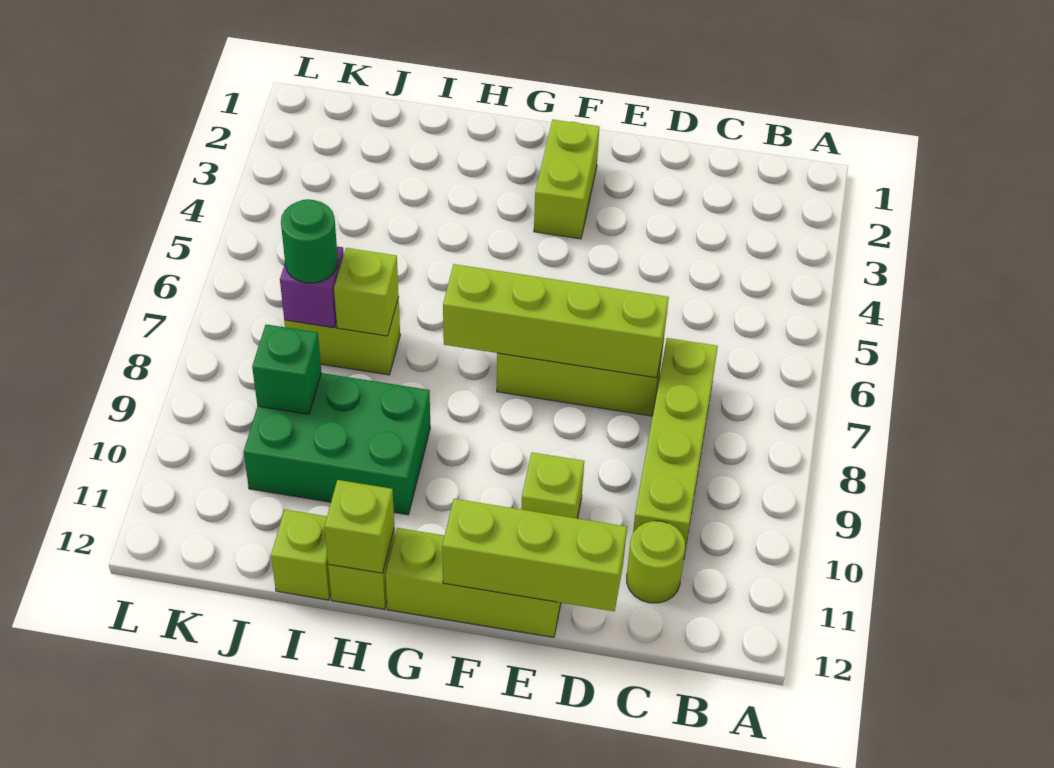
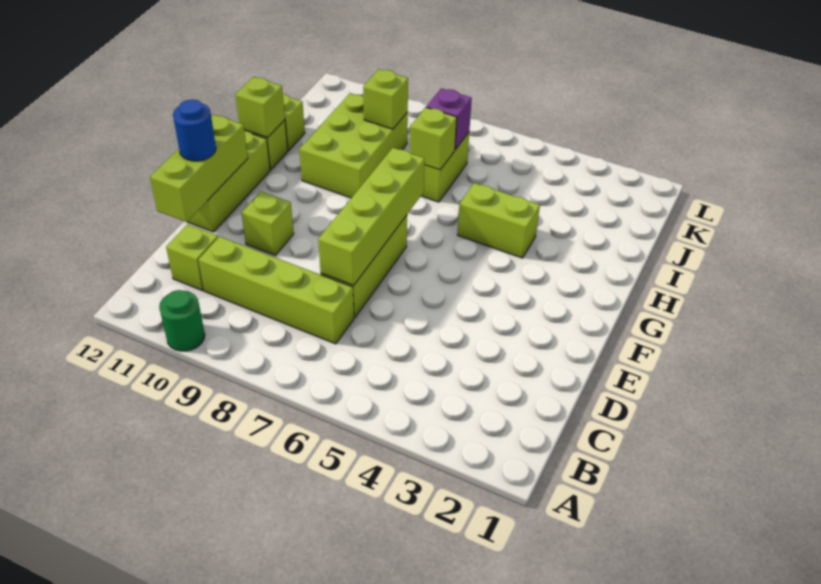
lime round brick C11 level 1 -> lime brick C11 level 1
none -> blue round brick E12 level 3
lime brick F2:F3 level 1 -> lime brick H4:H5 level 1
green brick H9:J10 level 1 -> lime brick H9:J10 level 1
green round brick J7 level 3 -> green round brick A10 level 1
green brick J9 level 2 -> lime brick J9 level 2

